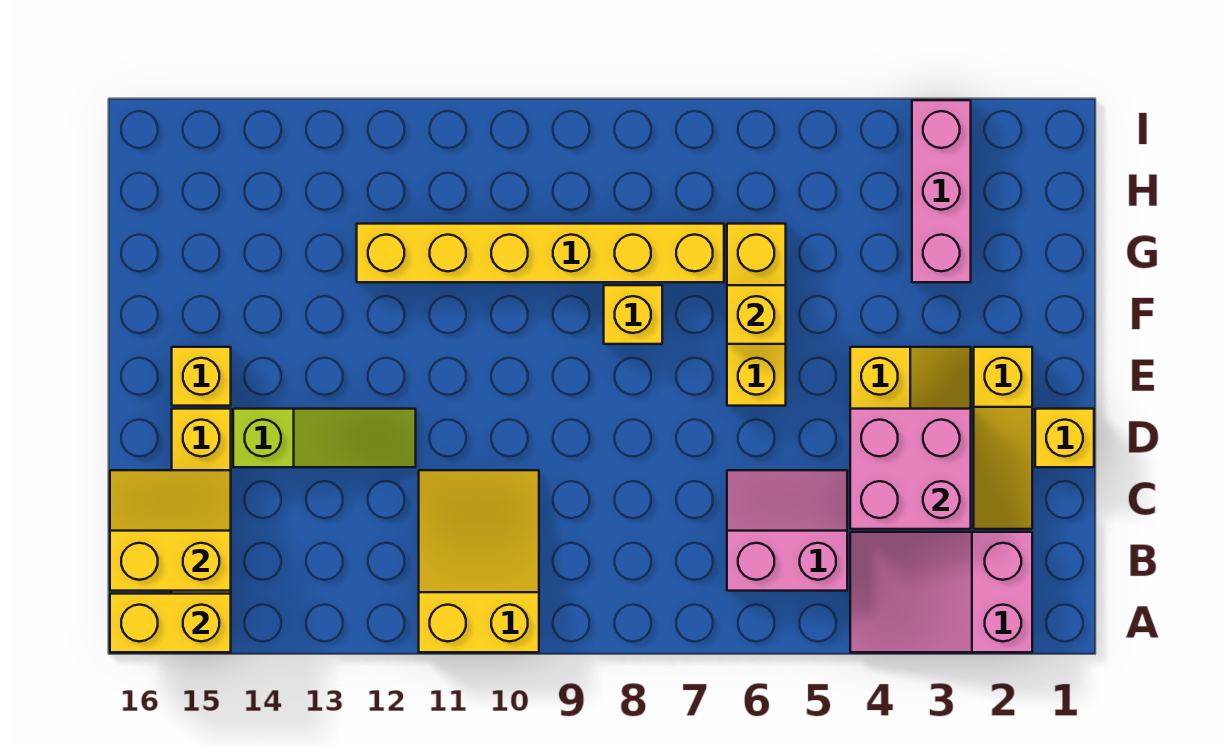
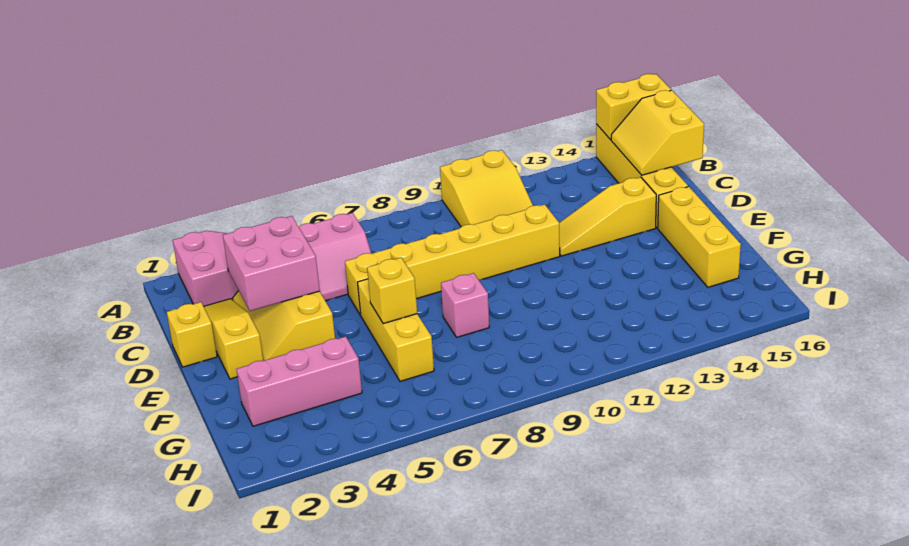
yellow slope B15:C16 level 2 top B -> yellow slope B15:C16 level 2 top 16
lime slope D12:D14 level 1 top 14 -> yellow slope D12:D14 level 1 top 14
yellow brick E15 level 1 -> yellow brick E15:G15 level 1
yellow brick F8 level 1 -> pink brick F8 level 1
pink brick G3:I3 level 1 -> pink brick G2:G4 level 1
yellow brick G7:G12 level 1 -> yellow brick D6:D11 level 1

